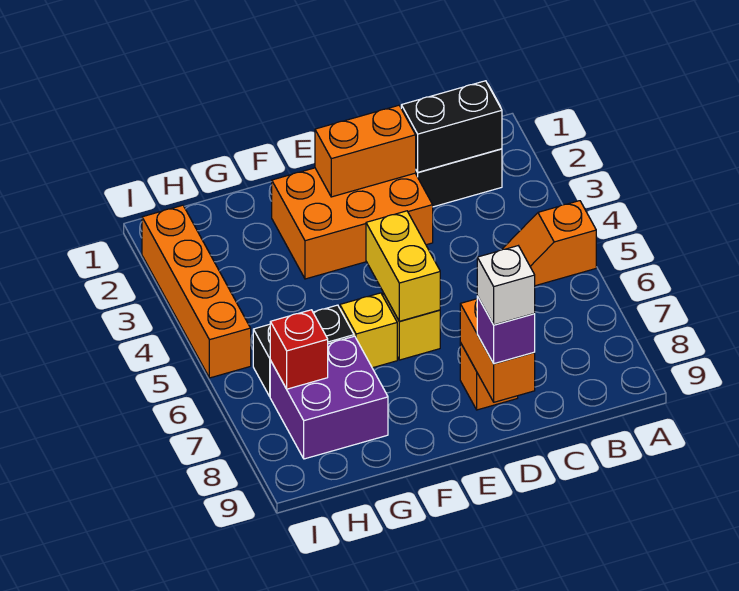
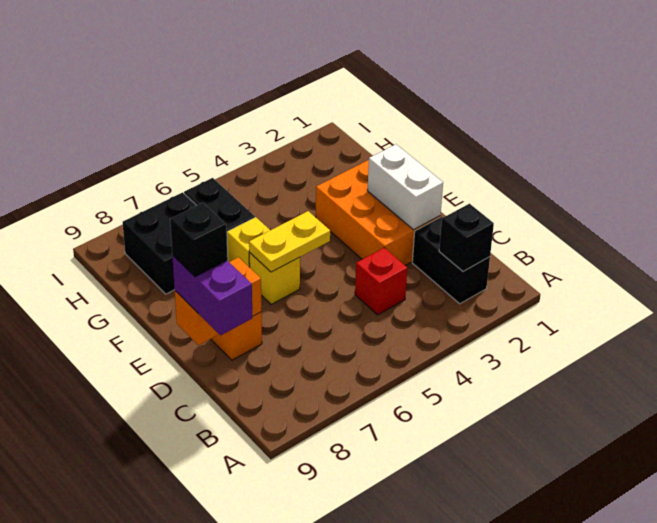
orange slope A5:B5 level 1 top A -> none
black brick B2:C2 level 2 -> black brick B2 level 2
orange brick D2:E2 level 2 -> white brick D2:E2 level 2
purple brick D9 level 3 -> purple brick C9:D9 level 3
white brick D9 level 4 -> black brick D9 level 4
yellow brick E5:E6 level 2 -> yellow plate E5:E6 level 2
purple brick G7:H8 level 1 -> black brick G7:H8 level 1
red brick H7 level 2 -> red brick C4 level 1
orange brick I2:I5 level 1 -> none

